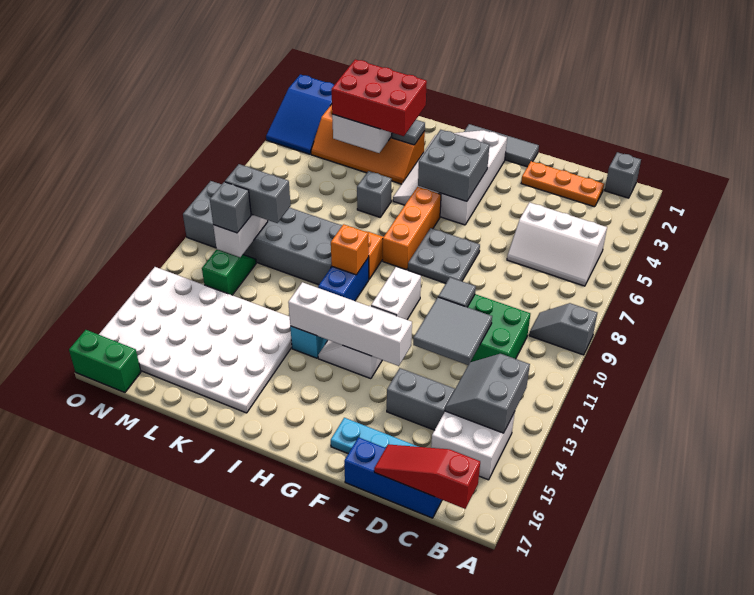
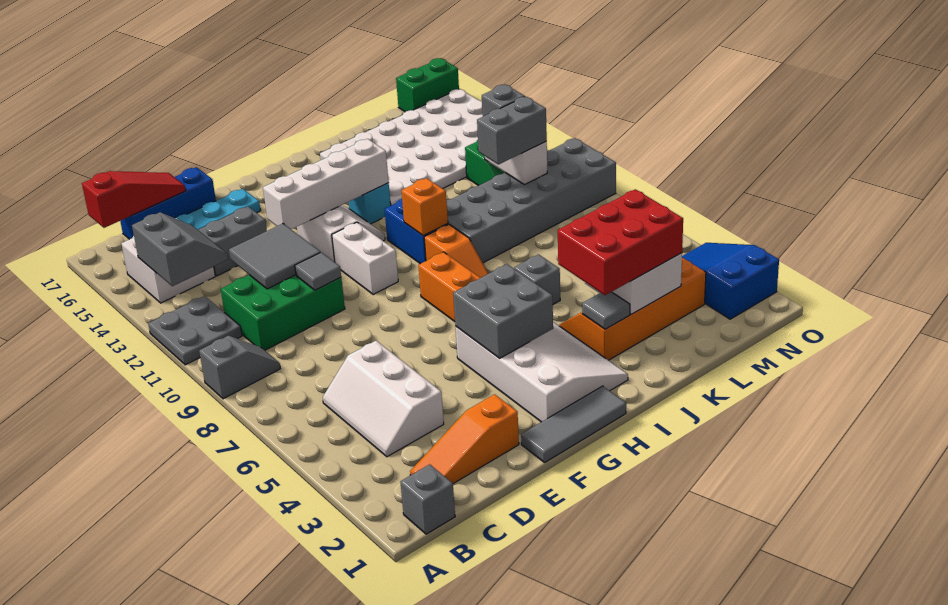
white slope B5:D6 level 1 top 5 -> white slope C4:D6 level 1 top D
orange plate C2:E2 level 1 -> orange slope C2:E2 level 1 top E
grey plate F7:G8 level 1 -> grey plate A11:B12 level 1

